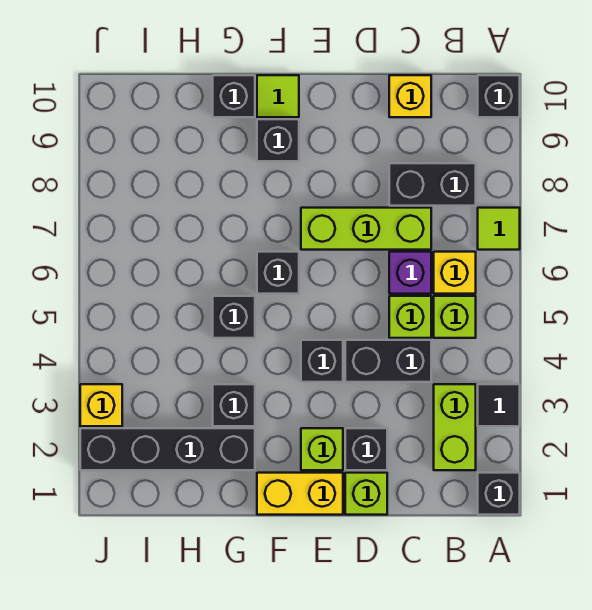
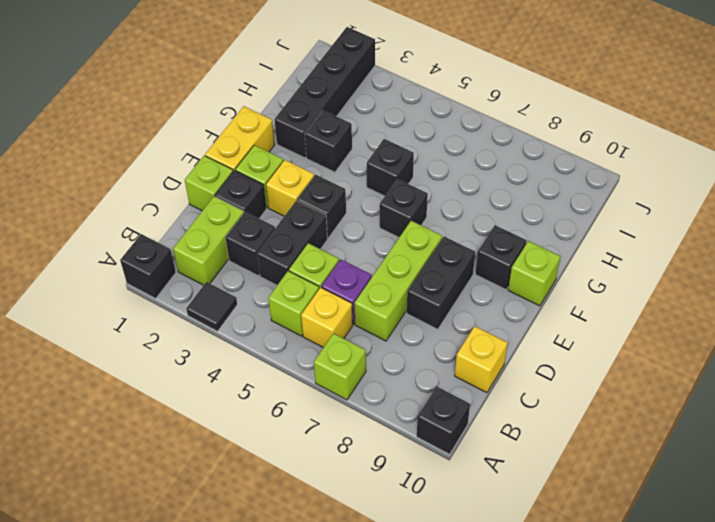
lime tile A7 level 1 -> lime brick A7 level 1
lime brick B2:B3 level 1 -> lime brick B2:C2 level 1
black brick B8:C8 level 1 -> black brick D8:E8 level 1
lime tile F10 level 1 -> lime brick F10 level 1
black brick G10 level 1 -> black brick C3 level 1
yellow brick J3 level 1 -> yellow brick E3 level 1

